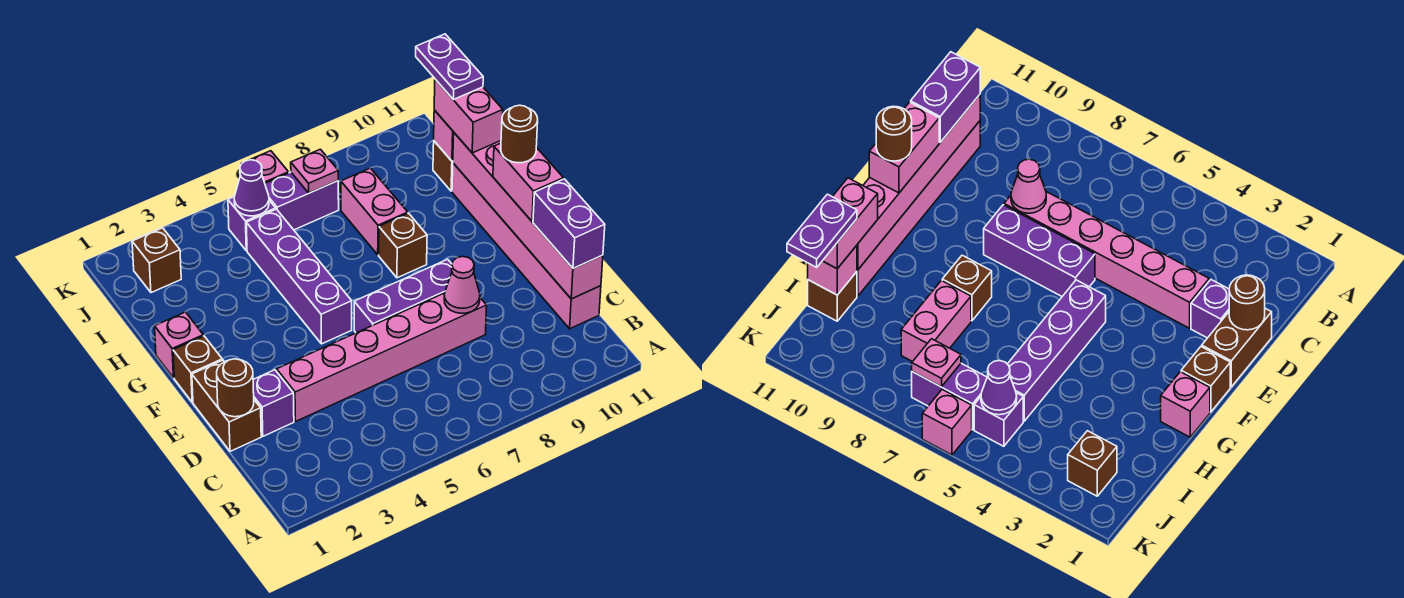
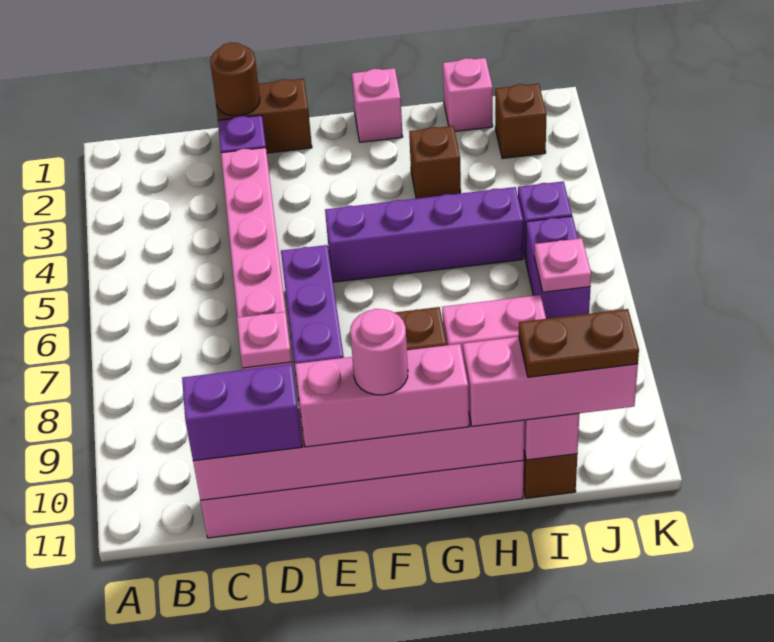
pink cone D8 level 2 -> pink plate D8 level 2
pink brick E11:F11 level 3 -> pink brick E11:G11 level 3
brown brick F1 level 1 -> brown brick H3 level 1
brown round brick F11 level 4 -> pink round brick F11 level 4
pink brick H11:I11 level 3 -> pink brick H11:J11 level 3
purple plate I11:J11 level 4 -> brown plate I11:J11 level 4
purple cone J5 level 2 -> none
pink brick K6 level 1 -> pink brick I1 level 1

